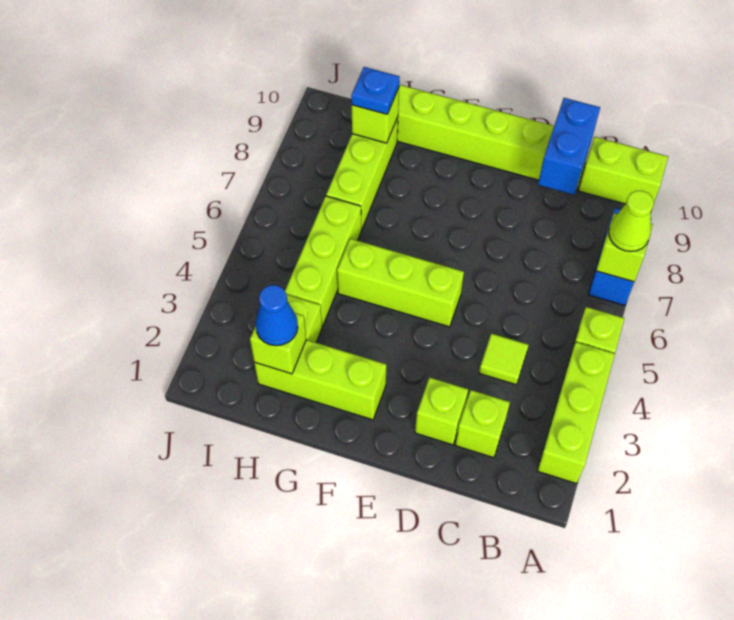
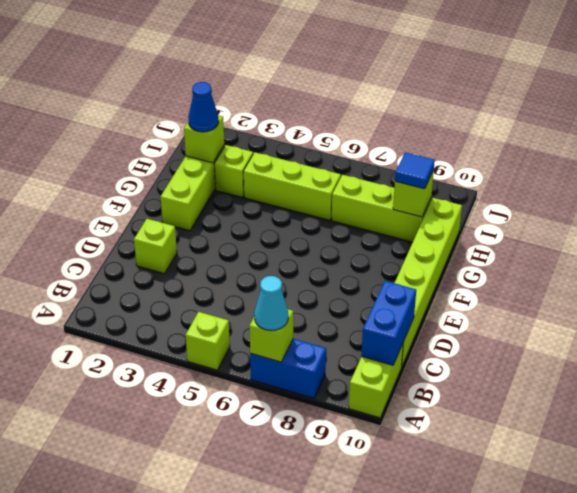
lime brick A2:A4 level 1 -> none
lime cone A7 level 3 -> cyan cone A7 level 3
lime brick C2 level 1 -> none
lime tile C4 level 1 -> none
blue brick C9:C10 level 2 -> blue brick B10:C10 level 2
lime brick E5:G5 level 1 -> none
blue plate H9 level 3 -> blue tile H9 level 3

